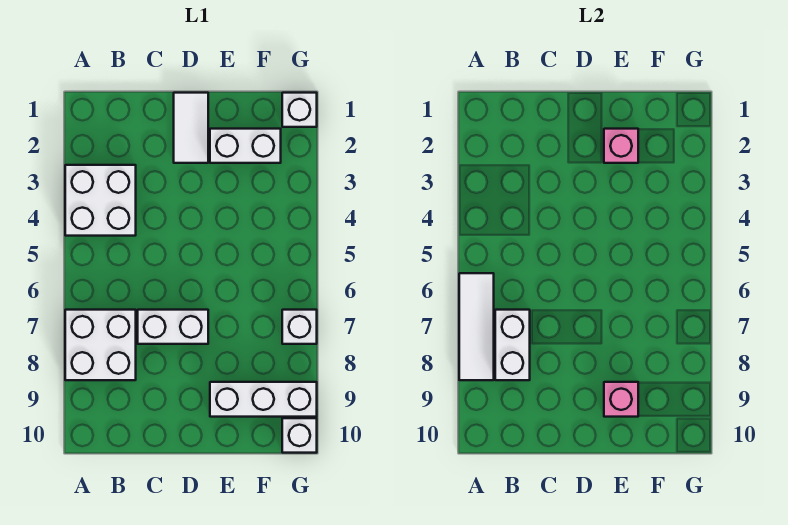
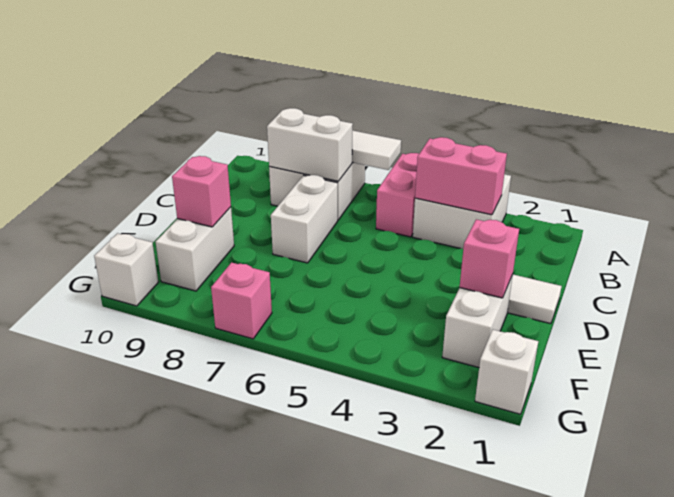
none -> pink brick A5:B5 level 1
none -> pink brick B3:B4 level 2
white brick E9:G9 level 1 -> white brick E9:F9 level 1
white brick G7 level 1 -> pink brick G7 level 1

